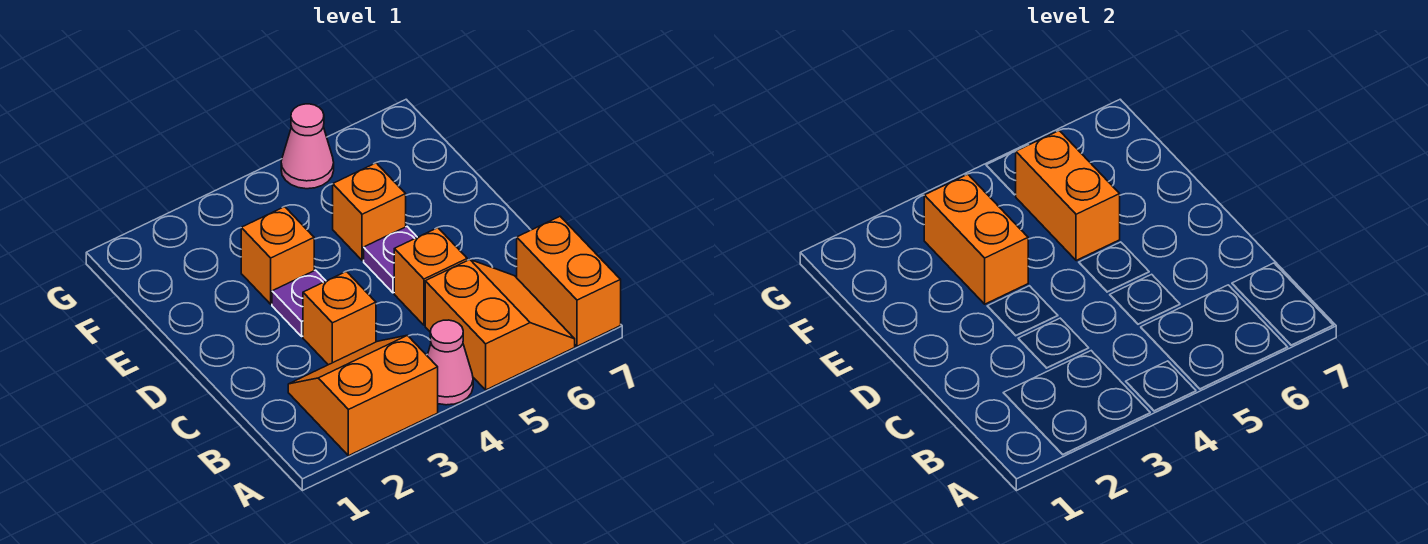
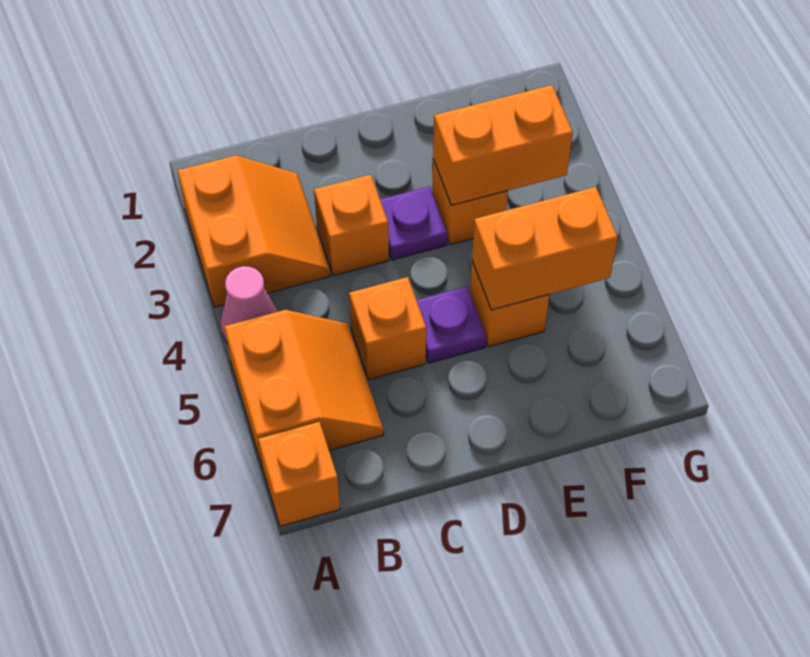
orange slope A5:B6 level 1 top 5 -> orange slope A5:B6 level 1 top A
orange brick A7:B7 level 1 -> orange brick A7 level 1
pink cone G5 level 1 -> none

